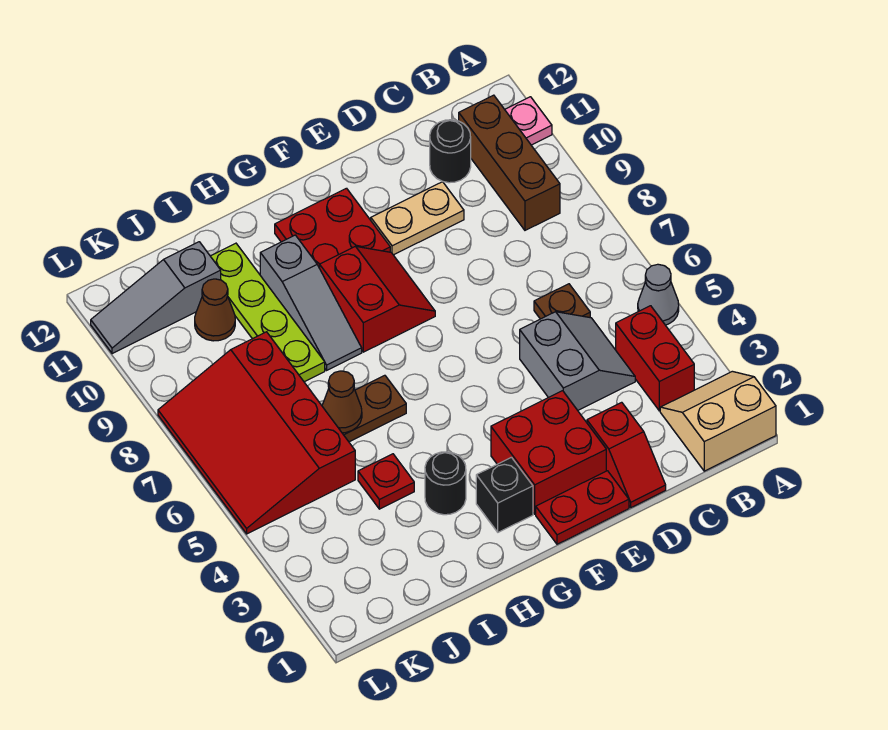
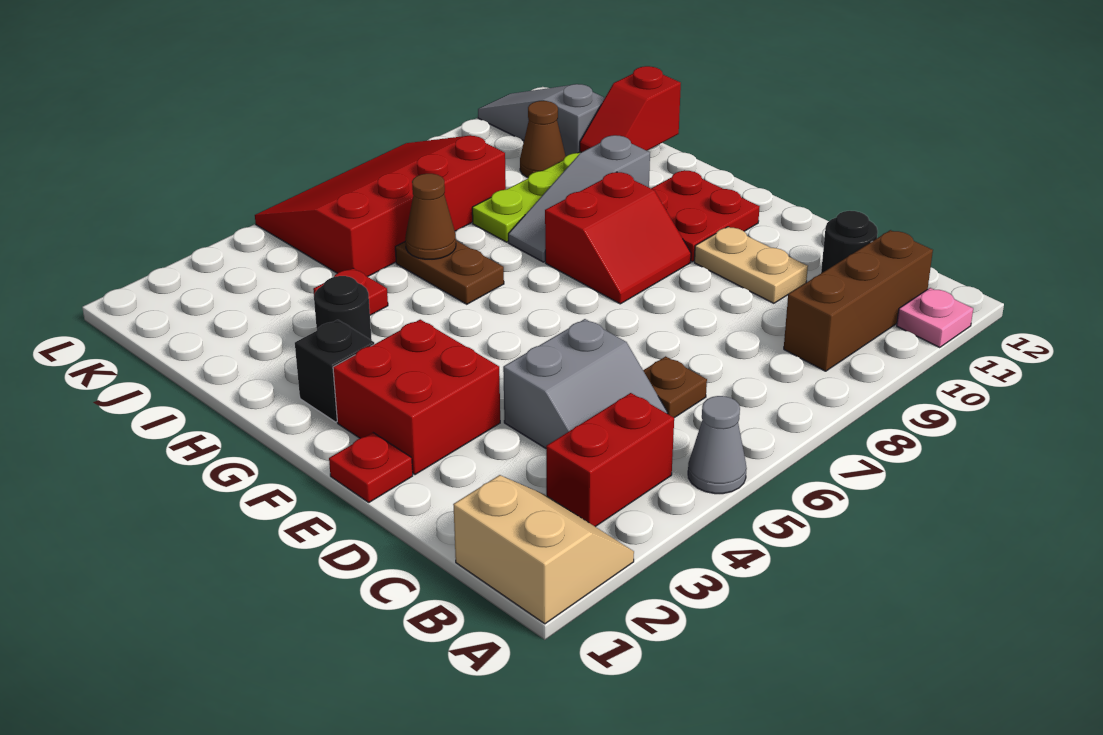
red slope D1:D2 level 1 top 2 -> red slope I11:I12 level 2 top 12
red plate E1:F1 level 1 -> red plate E1 level 1

